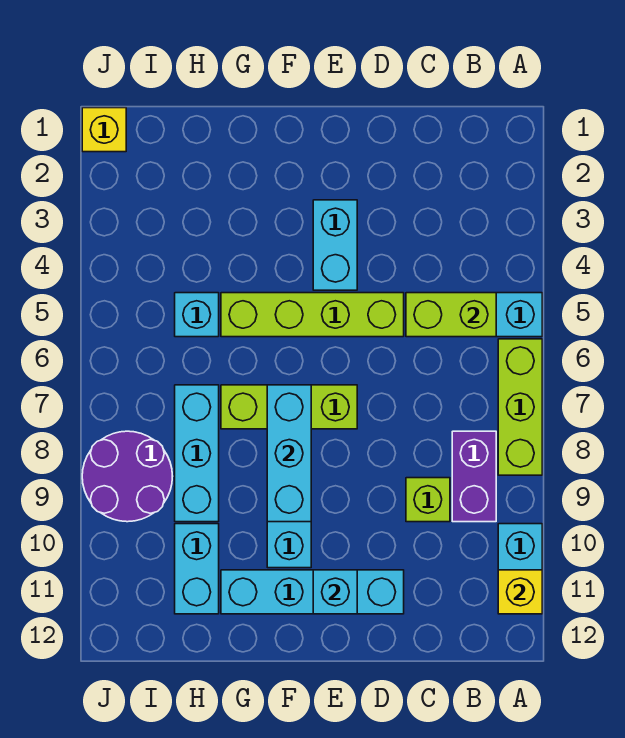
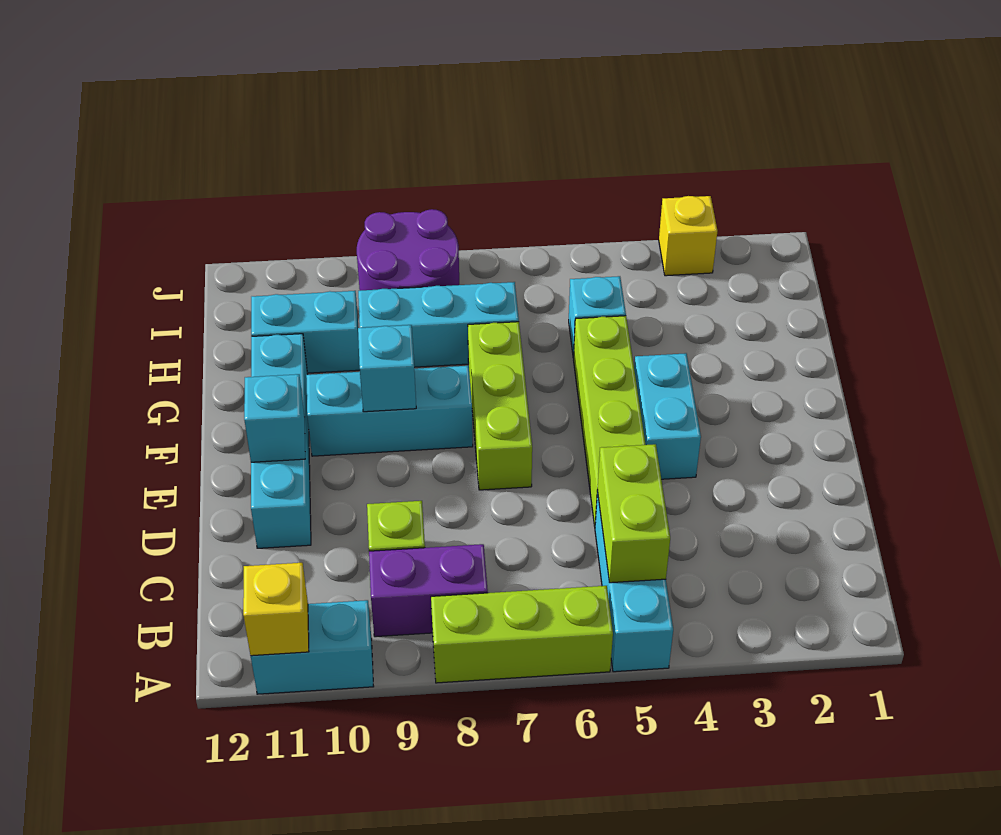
cyan brick E3:E4 level 1 -> cyan brick E4:F4 level 1
cyan brick F7:F9 level 2 -> cyan brick F9 level 2
yellow brick J1 level 1 -> yellow brick J3 level 1

